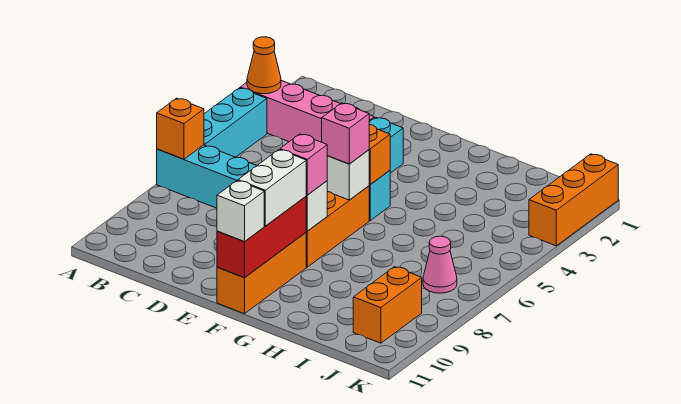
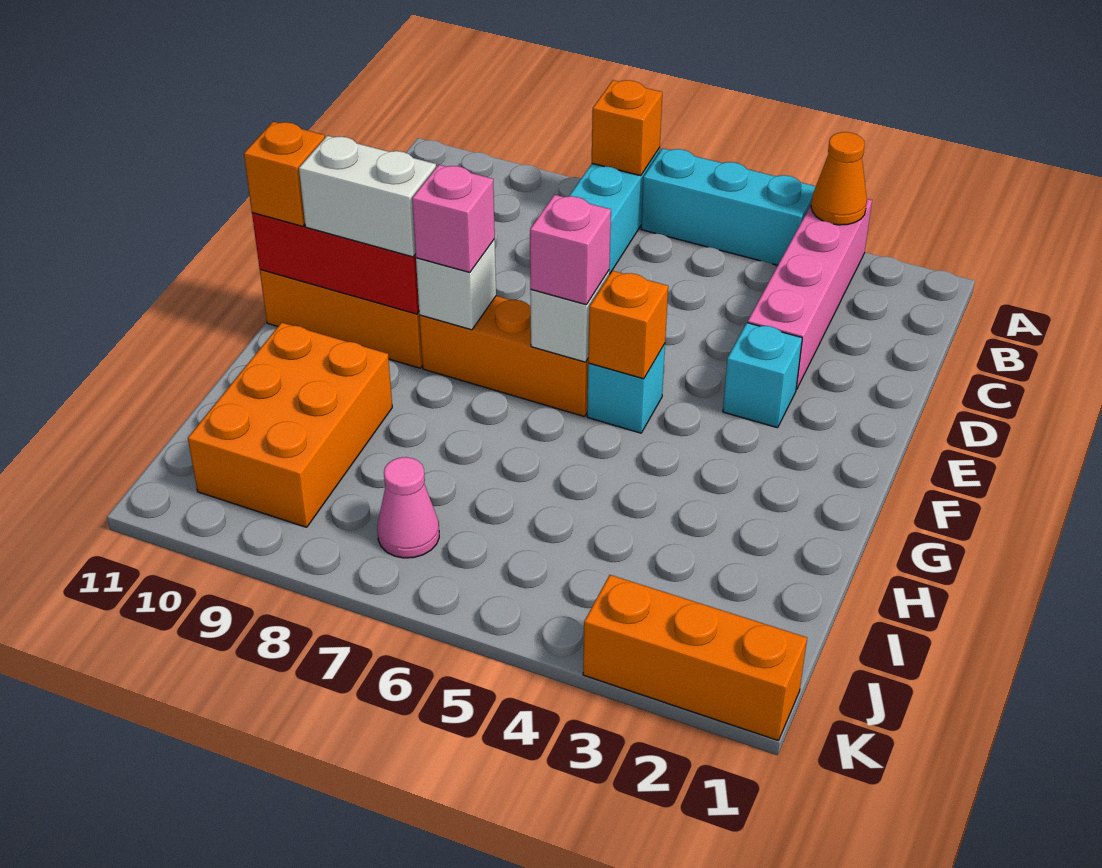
white brick F11 level 3 -> orange brick F11 level 3
orange brick J9:J10 level 1 -> orange brick H9:J10 level 1

